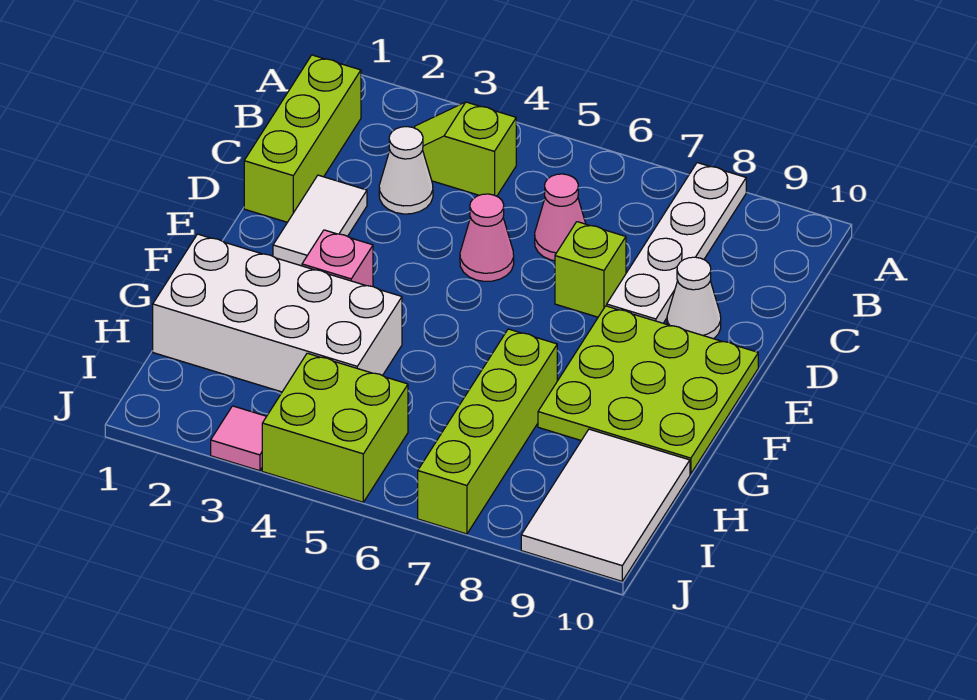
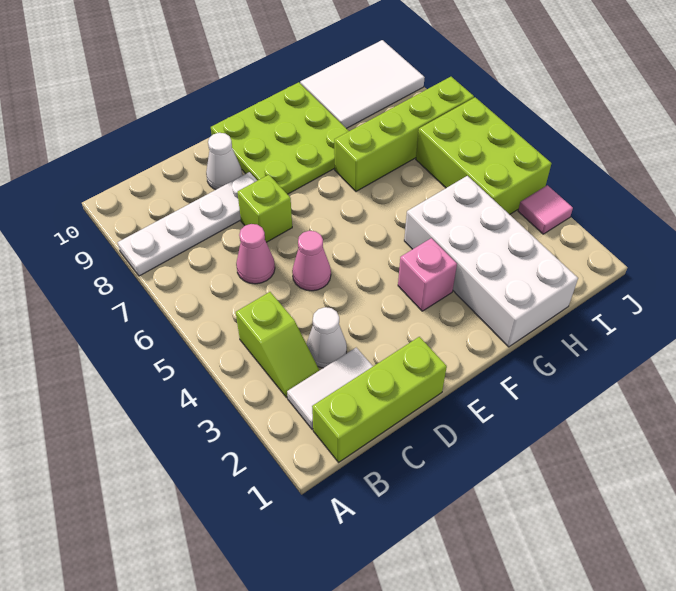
white tile D2:E2 level 1 -> white tile B2:C2 level 1
lime brick I4:J5 level 1 -> lime brick I4:J6 level 1

